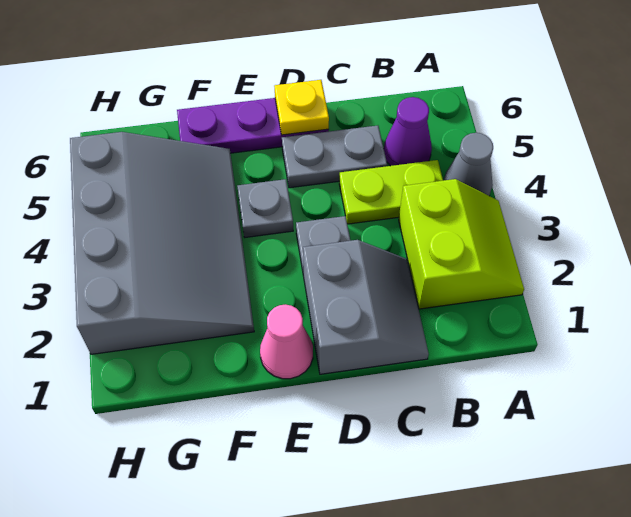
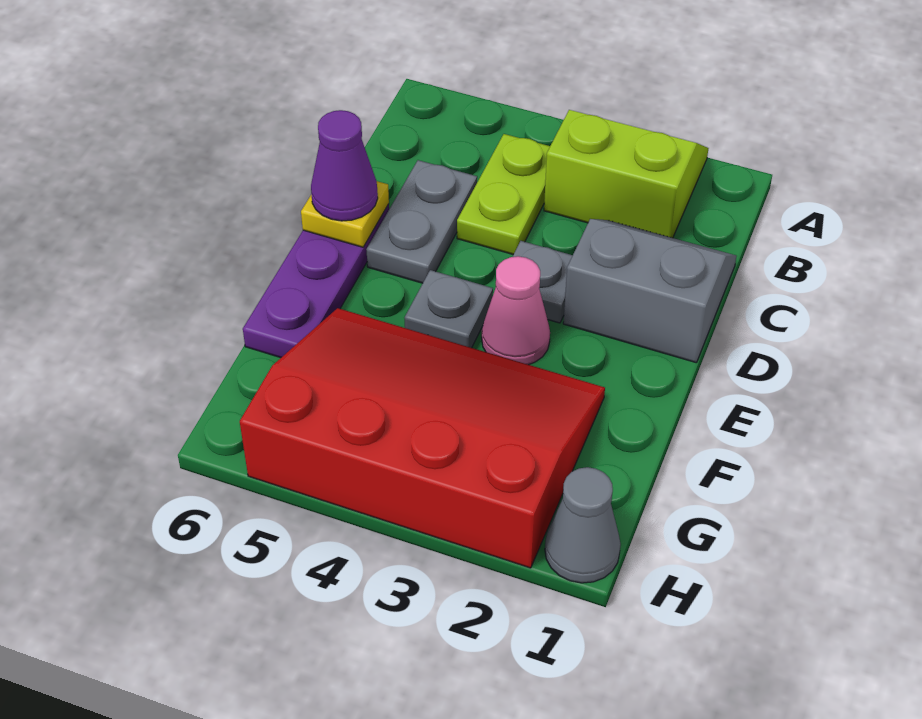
grey cone A4 level 1 -> grey cone H1 level 1
purple cone B5 level 1 -> purple cone D6 level 3
pink cone E1 level 1 -> pink cone E3 level 1
grey slope F2:H5 level 1 top H -> red slope F2:H5 level 1 top H

